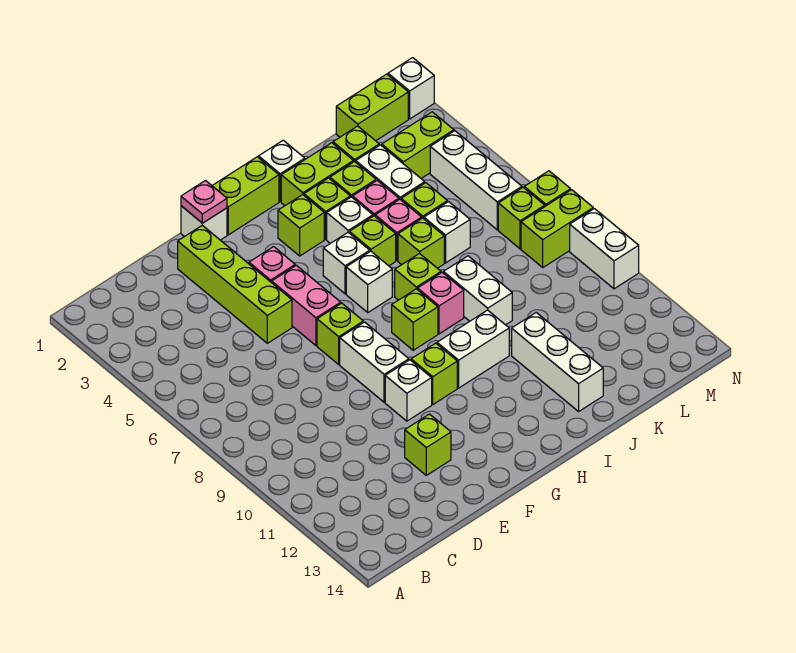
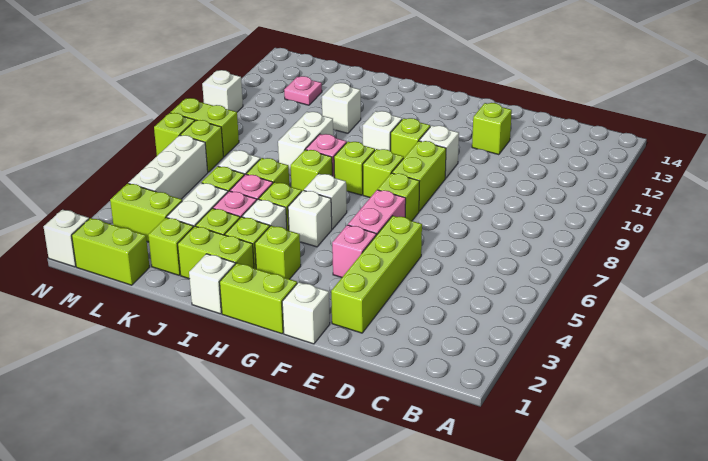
pink plate F1 level 2 -> pink plate L12 level 1
white brick F8:F9 level 1 -> lime brick F8:F9 level 1
none -> lime brick G8 level 1
white brick H10:I10 level 1 -> white brick H10 level 1
white brick J11:J13 level 1 -> white brick J11 level 1
white brick N9:N10 level 1 -> white brick N10 level 1

